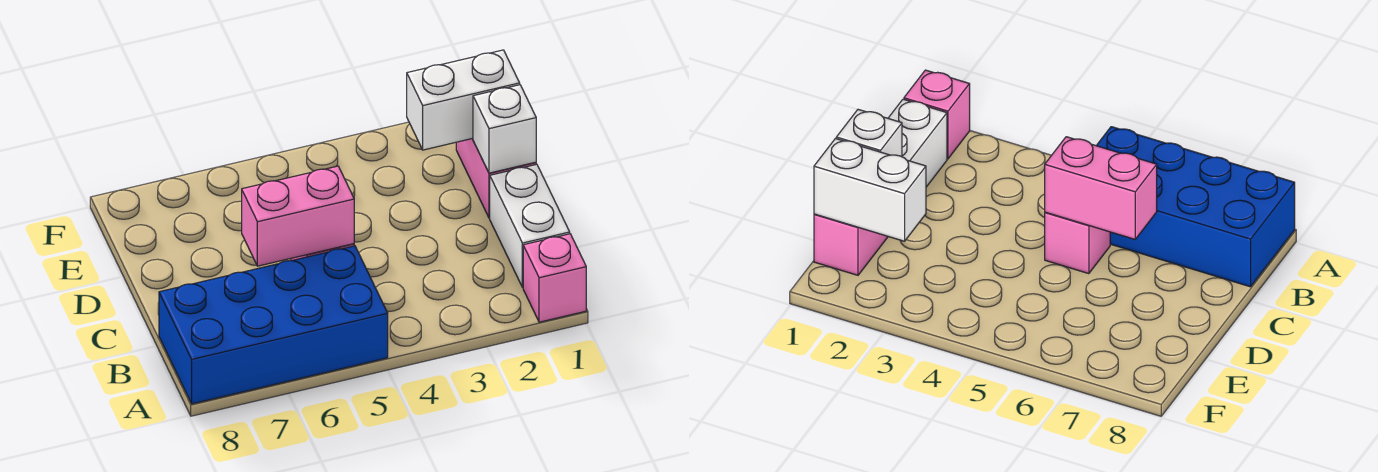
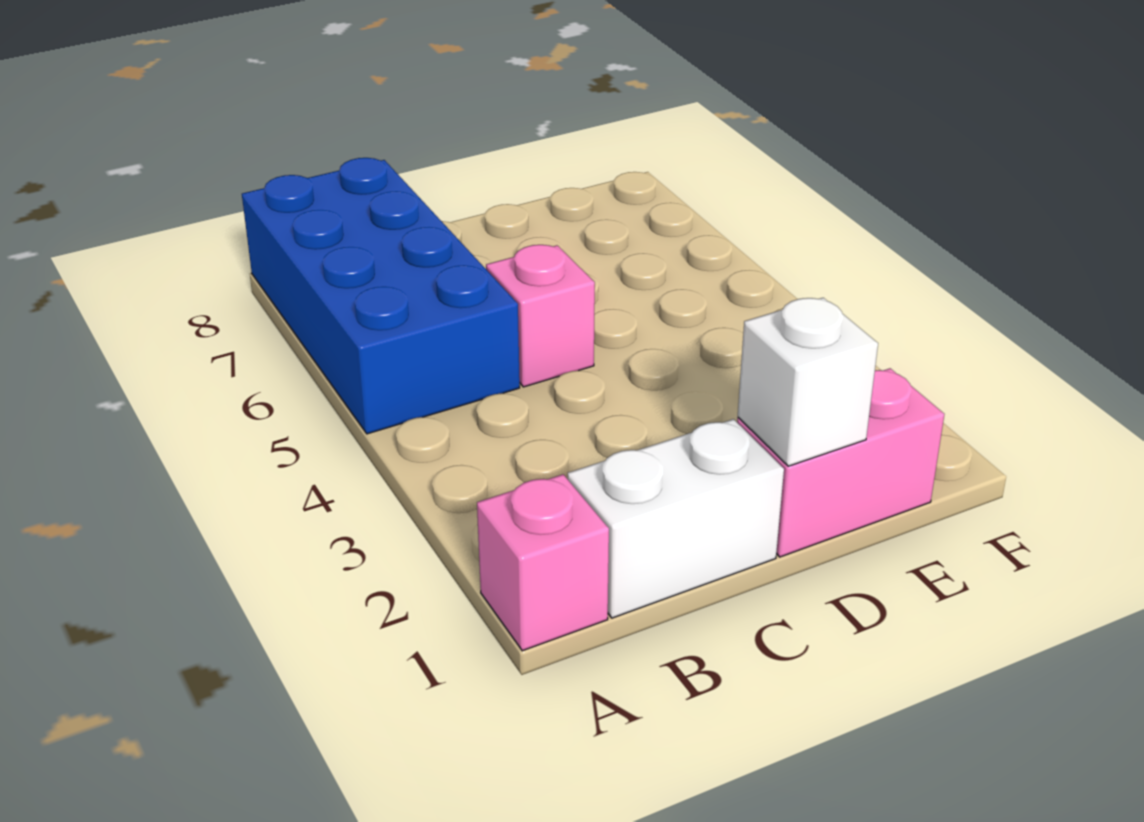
pink brick C5:C6 level 2 -> none
white brick E1:E2 level 2 -> none

